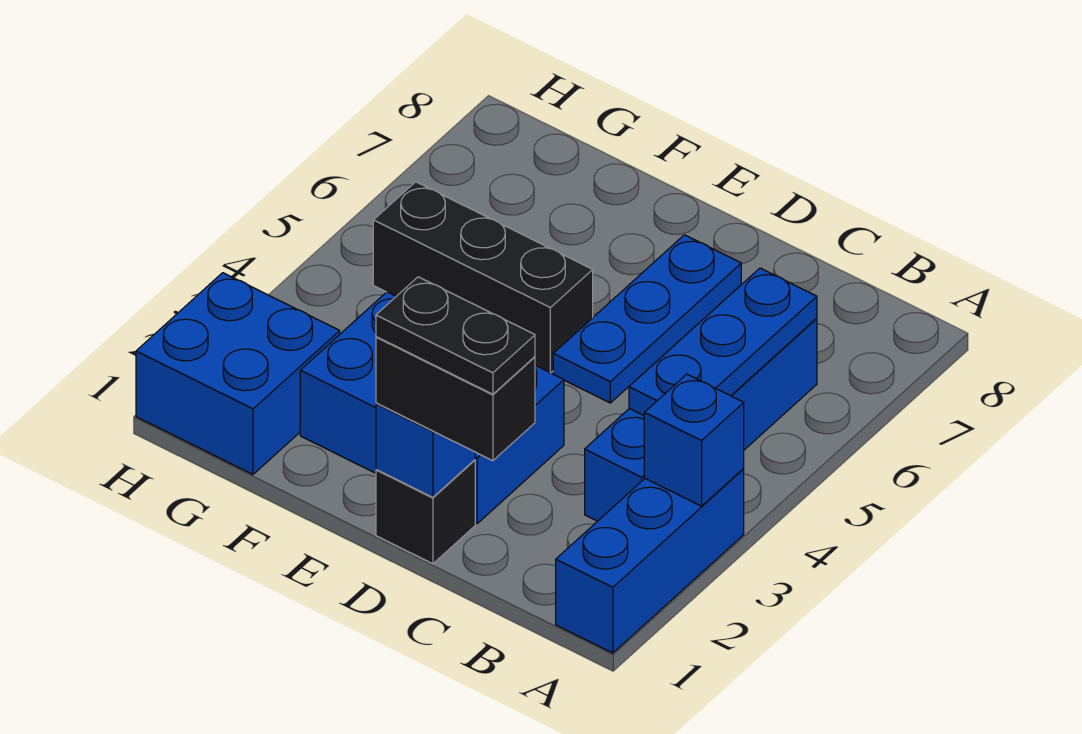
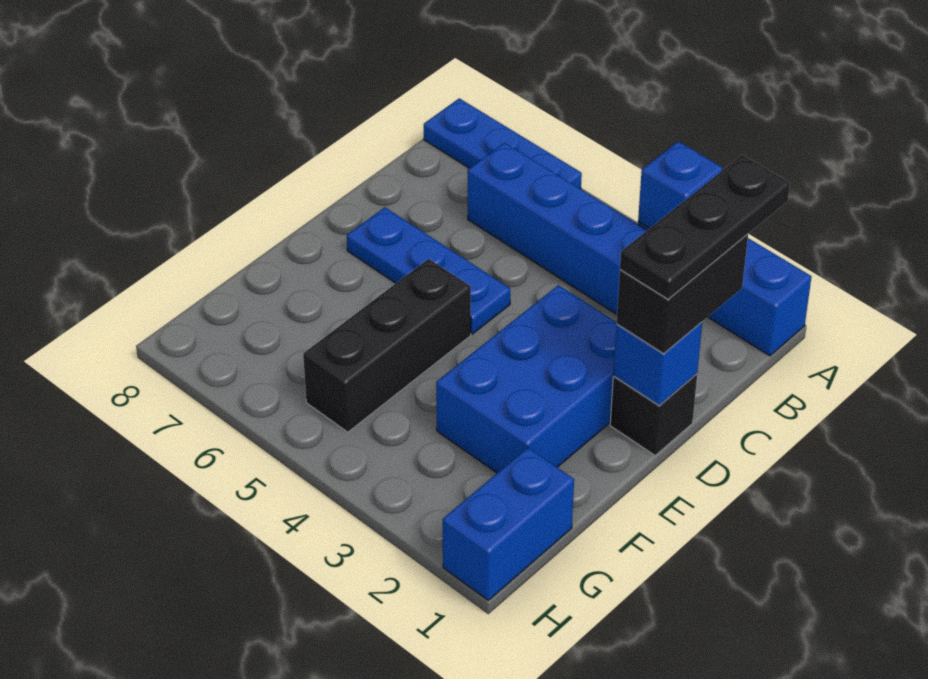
blue plate B4:B6 level 2 -> blue plate A6:A8 level 1
black plate C1:D1 level 4 -> black plate B1:D1 level 4
blue brick G1:H2 level 1 -> blue brick G1:H1 level 1

